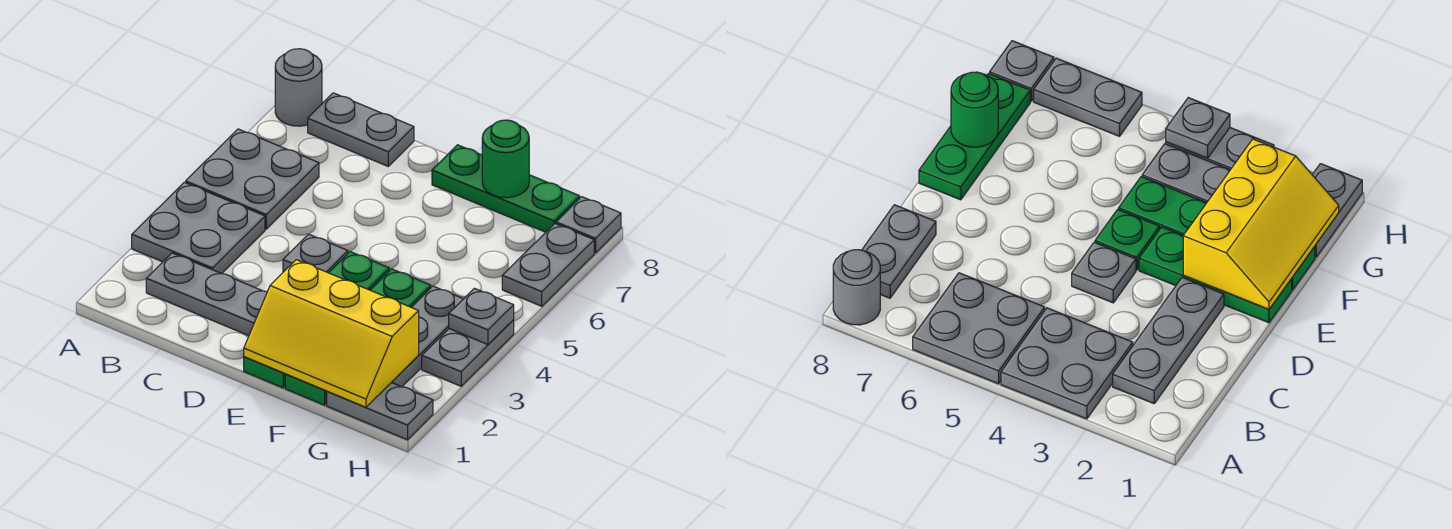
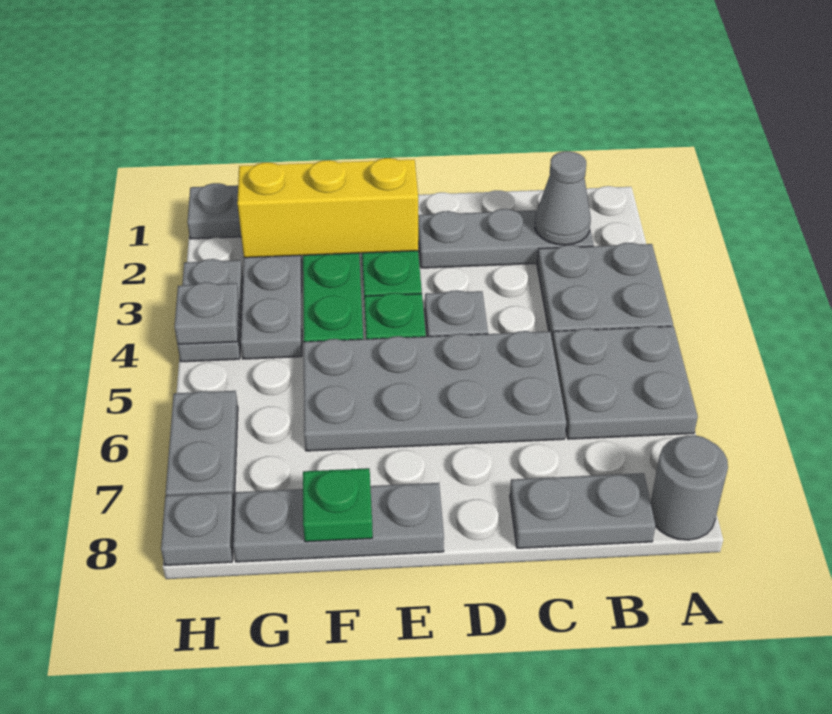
none -> grey cone B2 level 2
none -> grey plate C5:F6 level 1
green plate E8:G8 level 1 -> grey plate E8:G8 level 1
green round brick F8 level 2 -> green plate F8 level 2

